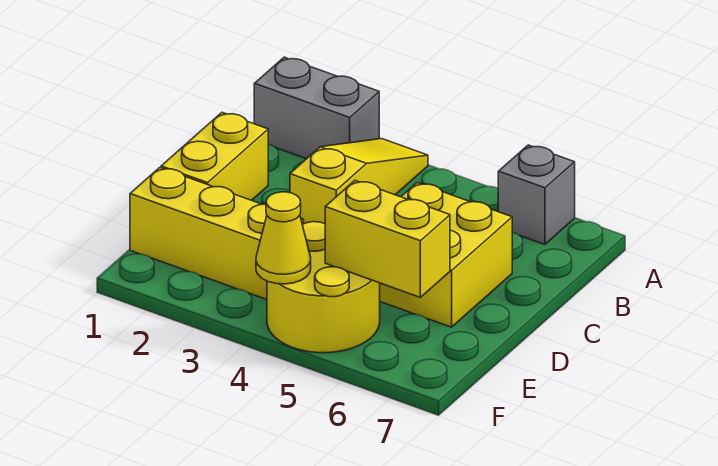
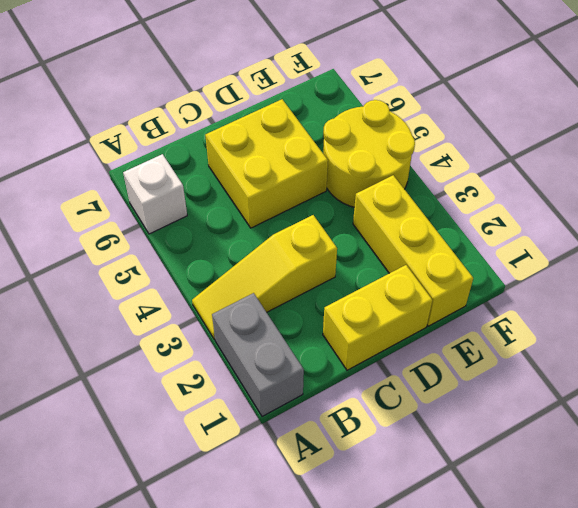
grey brick A6 level 1 -> white brick A6 level 1
yellow brick E5:E6 level 2 -> none
yellow cone F4 level 2 -> none

